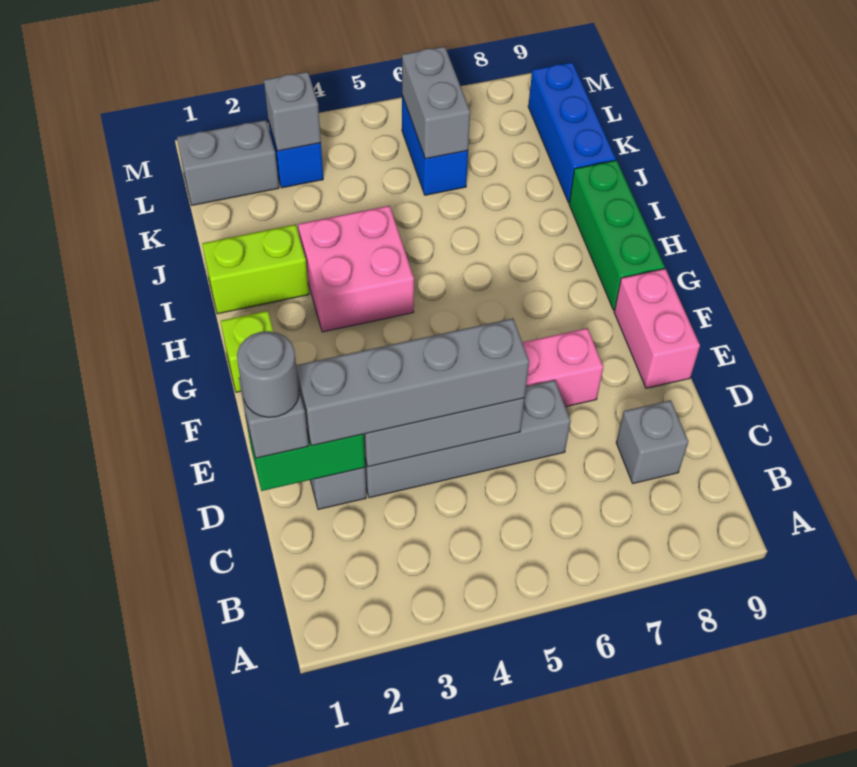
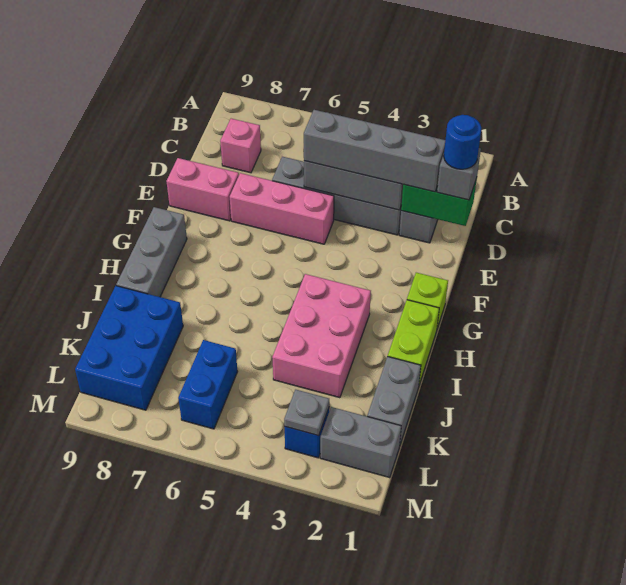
grey brick C8 level 1 -> pink brick C8 level 1
grey round brick D1 level 4 -> blue round brick D1 level 4
pink brick E9:F9 level 1 -> pink brick E8:E9 level 1
green brick G9:I9 level 1 -> grey brick G9:I9 level 1
pink brick H3:I4 level 1 -> pink brick H3:J4 level 1
lime brick I1:I2 level 1 -> lime brick H1:I1 level 1
blue brick J9:L9 level 1 -> blue brick J8:L9 level 1
grey brick K6:L6 level 2 -> grey brick J1:K1 level 1
grey brick L3 level 2 -> grey plate L3 level 2

